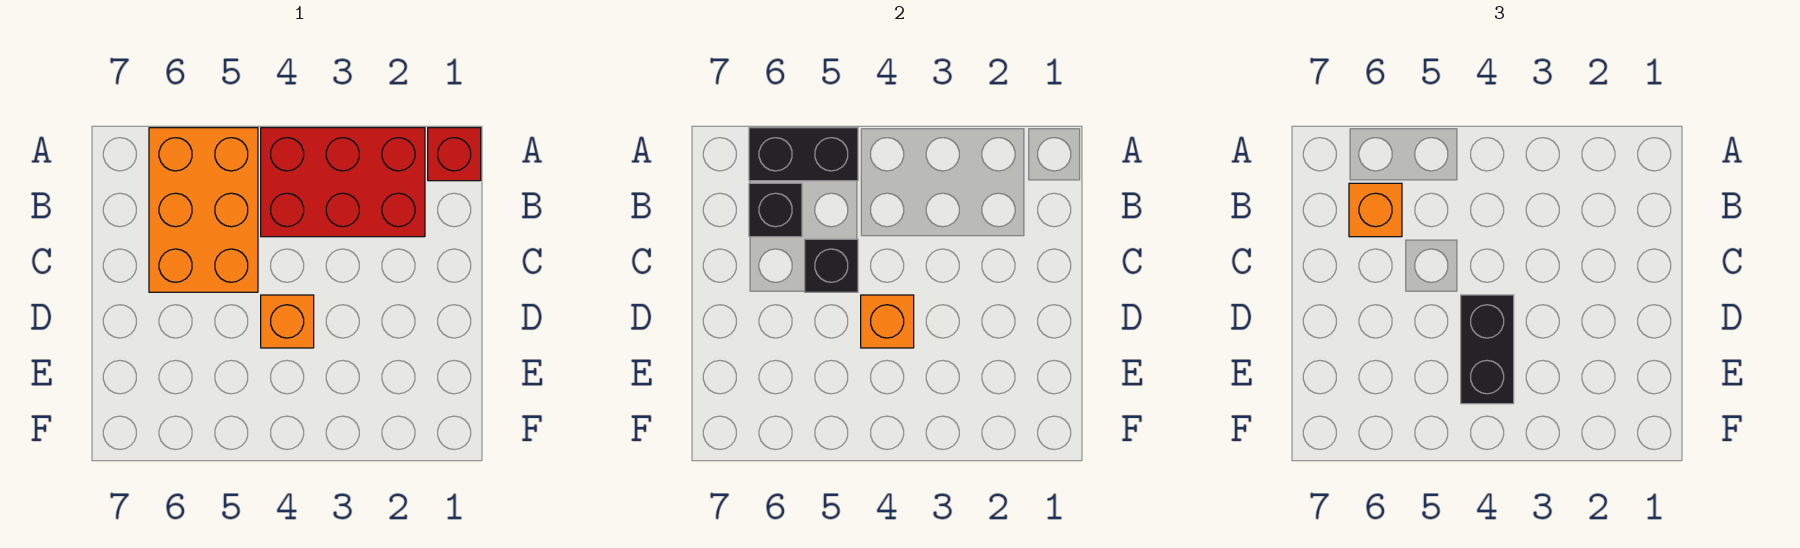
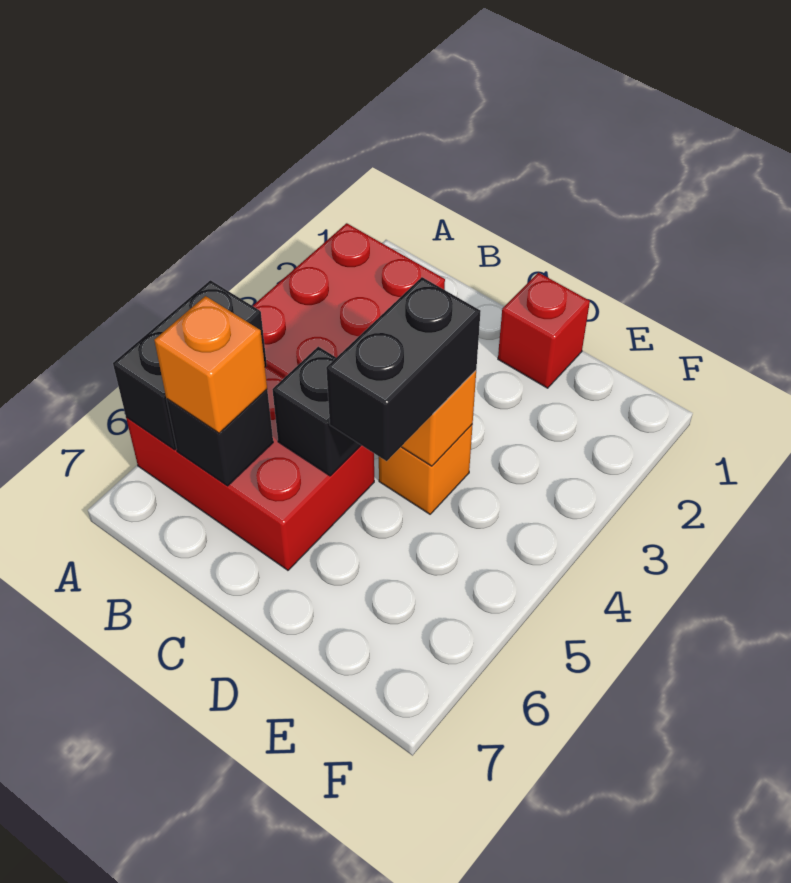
red brick A1 level 1 -> red brick D1 level 1
orange brick A5:C6 level 1 -> red brick A5:C6 level 1
black brick D4:E4 level 3 -> black brick D4:D5 level 3

